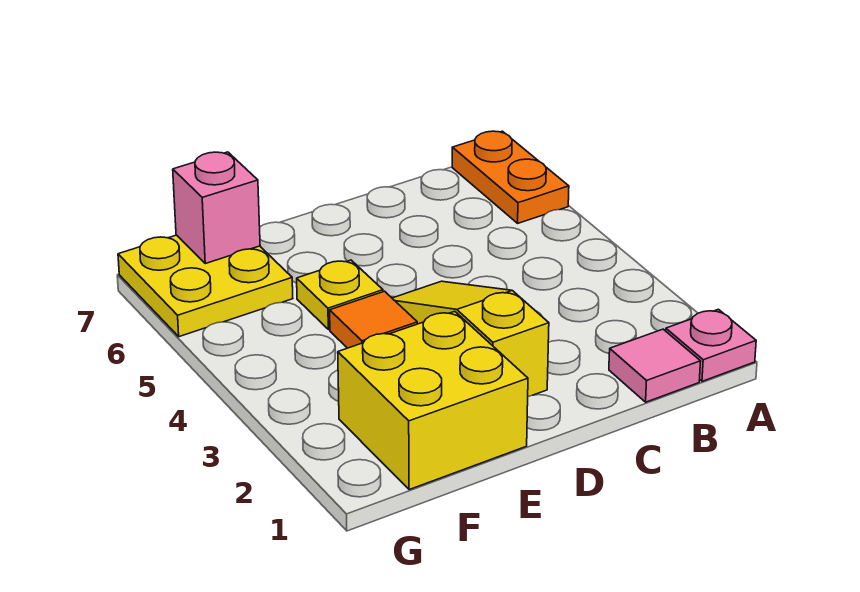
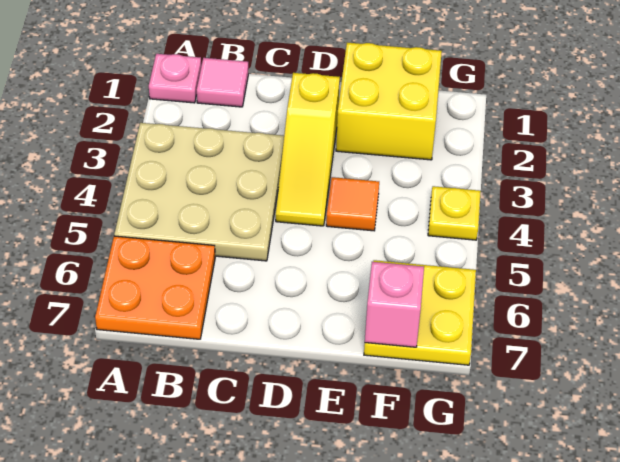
none -> tan plate A3:C5 level 1
orange plate A6:A7 level 1 -> orange plate A6:B7 level 1
yellow plate E5 level 1 -> yellow plate G4 level 1

